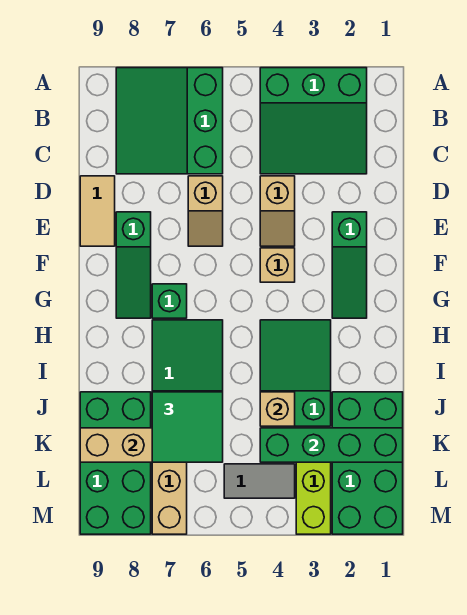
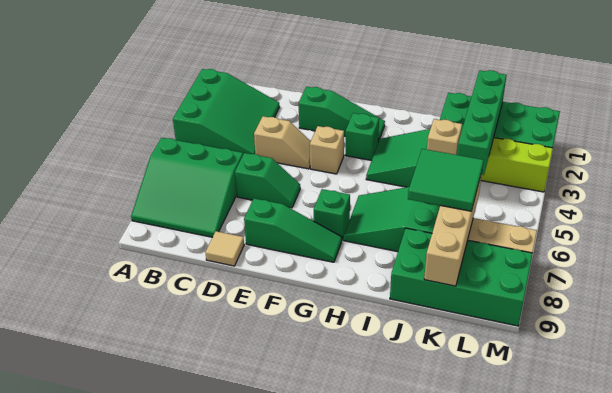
tan slope D6:E6 level 1 top D -> green slope D6:E6 level 1 top D
tan tile D9:E9 level 1 -> tan tile D9 level 1
none -> green brick G3 level 1
grey tile L4:L5 level 1 -> none

